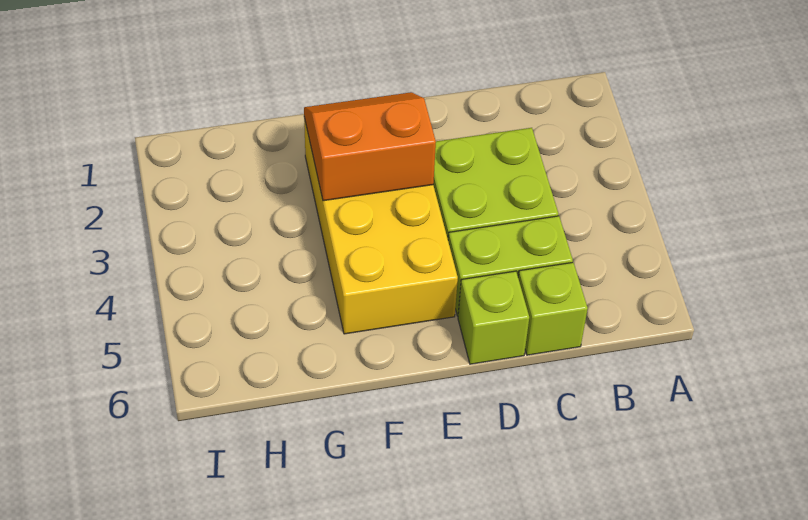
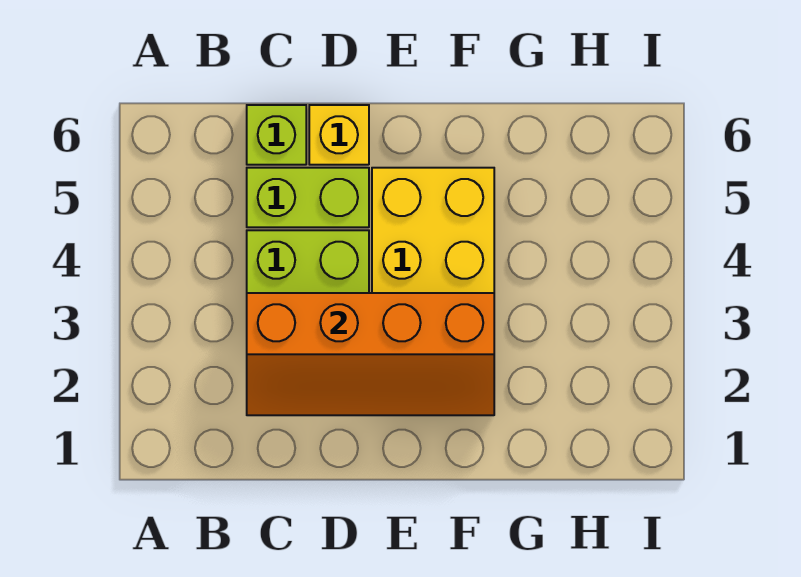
lime brick D6 level 1 -> yellow brick D6 level 1
orange slope E2:F3 level 2 top 3 -> orange slope C2:F3 level 2 top 3

